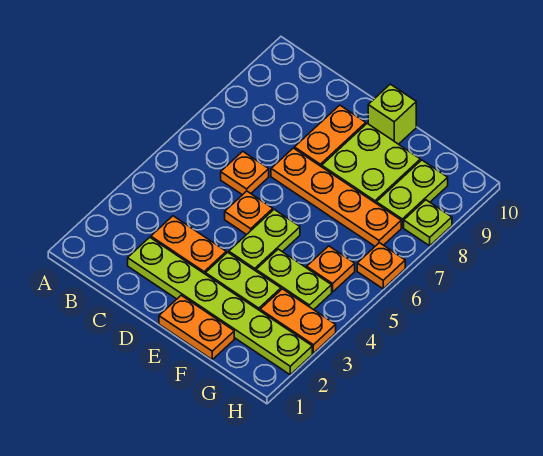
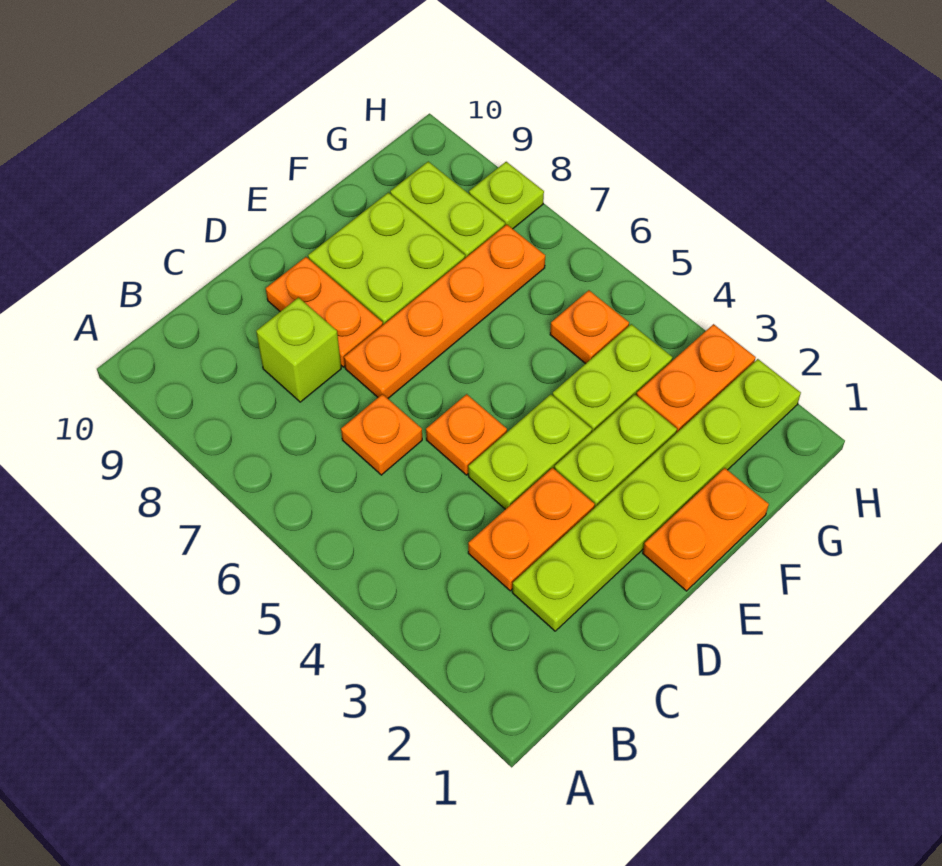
lime plate E4:E5 level 1 -> lime plate D4:E4 level 1
lime brick E10 level 1 -> lime brick C8 level 1
orange plate H6 level 1 -> none

